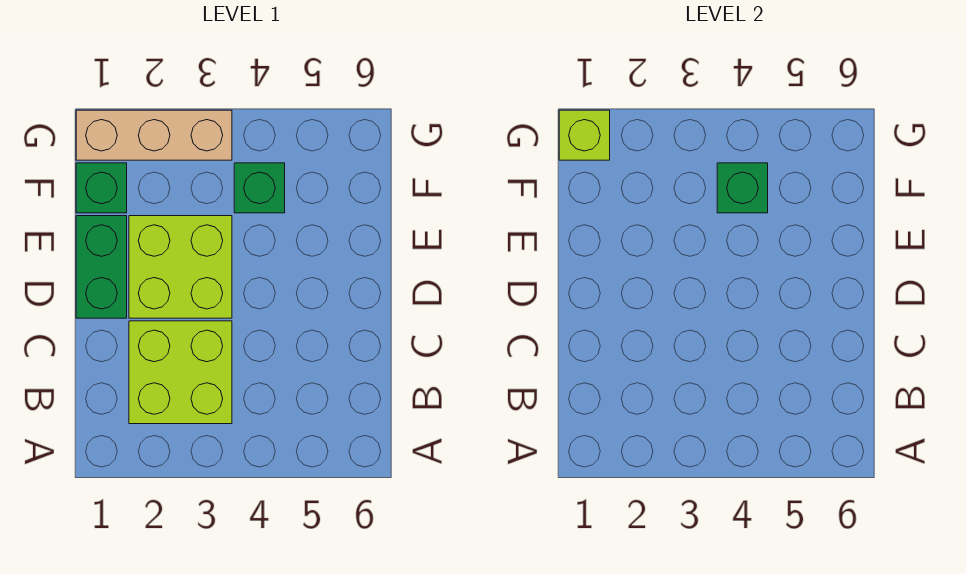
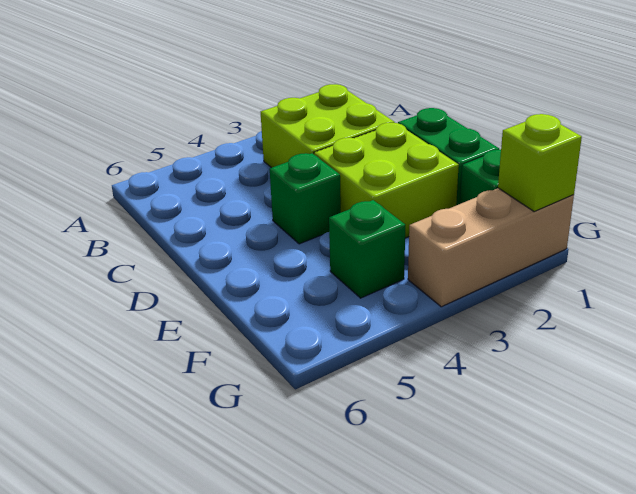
green brick F4 level 2 -> green brick D4 level 1

